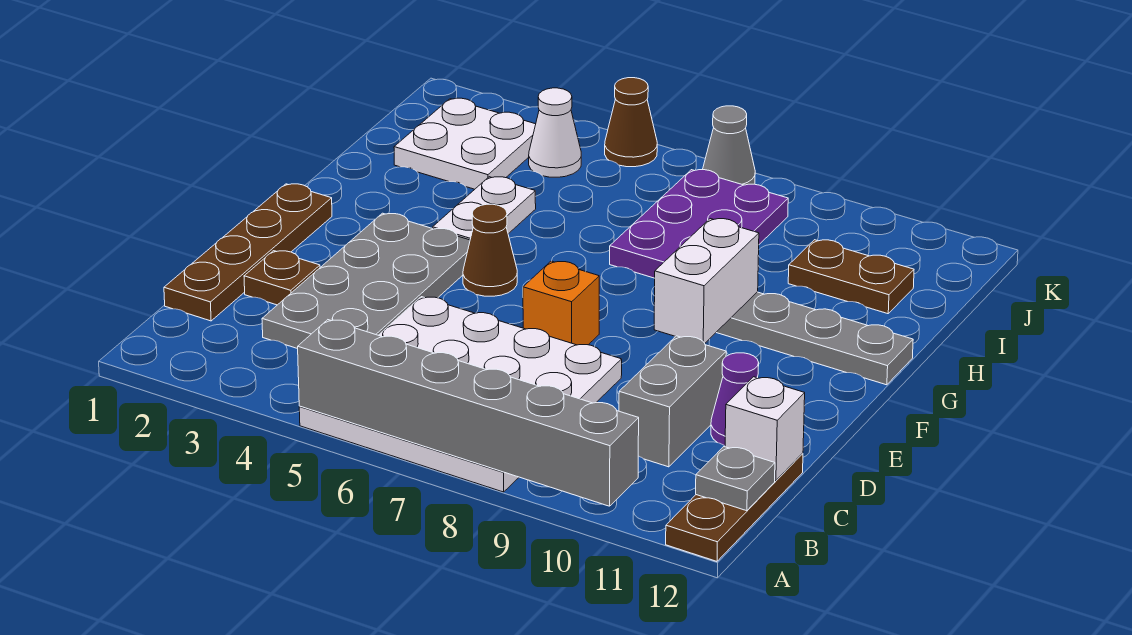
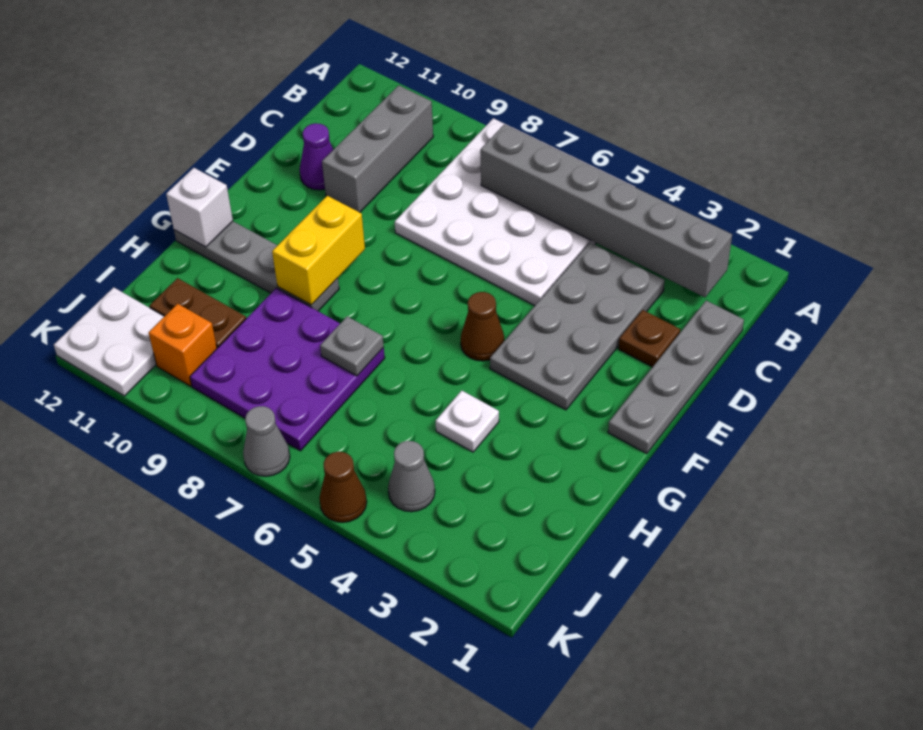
grey brick A5:A10 level 2 -> grey brick B2:B7 level 2
brown plate A12:C12 level 1 -> none
grey plate B12 level 2 -> grey plate H7 level 2
brown plate C1:F1 level 1 -> grey plate C1:F1 level 1
grey brick C10:D10 level 1 -> grey brick B10:D10 level 1
white brick C12 level 2 -> white brick G12 level 2
orange brick E7 level 1 -> orange brick J10 level 1
white brick F9:G9 level 2 -> yellow brick F9:G9 level 2
white plate G4:H4 level 1 -> white plate H4 level 1
purple plate H7:J8 level 1 -> purple plate H7:J9 level 1
white plate I2:J3 level 1 -> white plate J11:K12 level 1
white cone J4 level 1 -> grey cone J4 level 1

